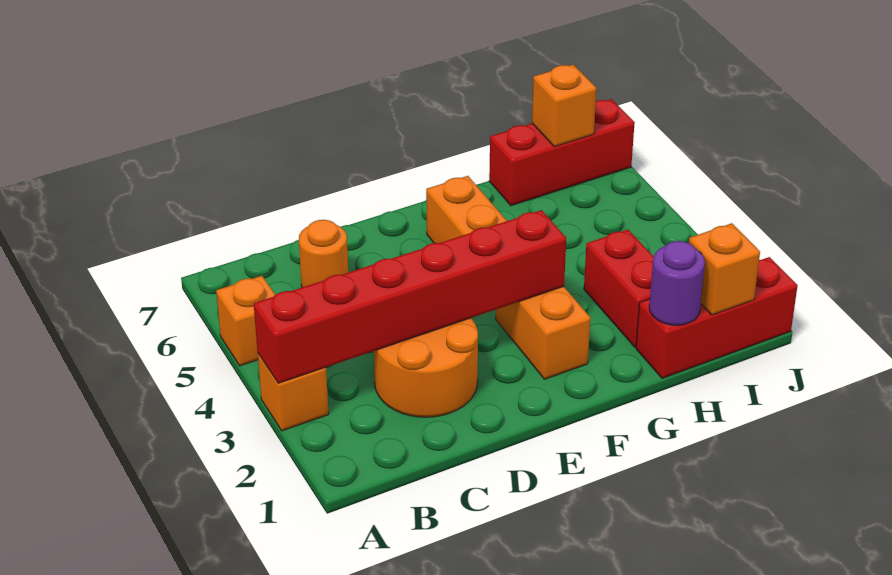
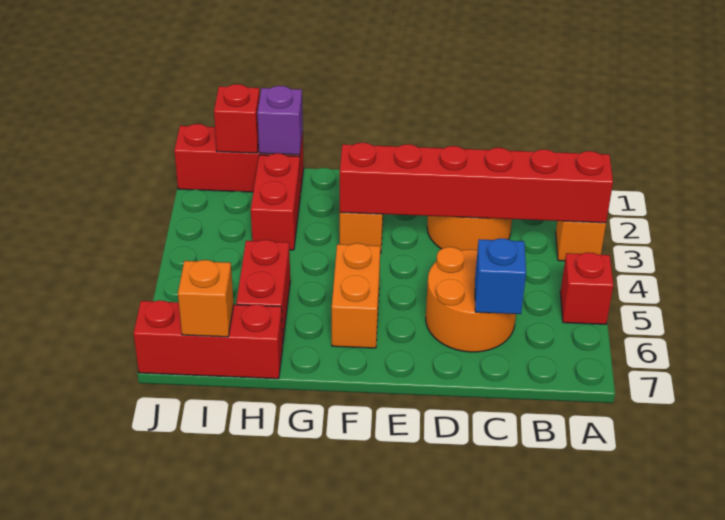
orange brick A5 level 1 -> red brick A5 level 1
orange round brick C6 level 1 -> orange round brick C5:D6 level 1
none -> blue brick C6 level 2
purple round brick H1 level 2 -> purple brick H1 level 2
none -> red brick H5:H6 level 1
orange brick I1 level 2 -> red brick I1 level 2

